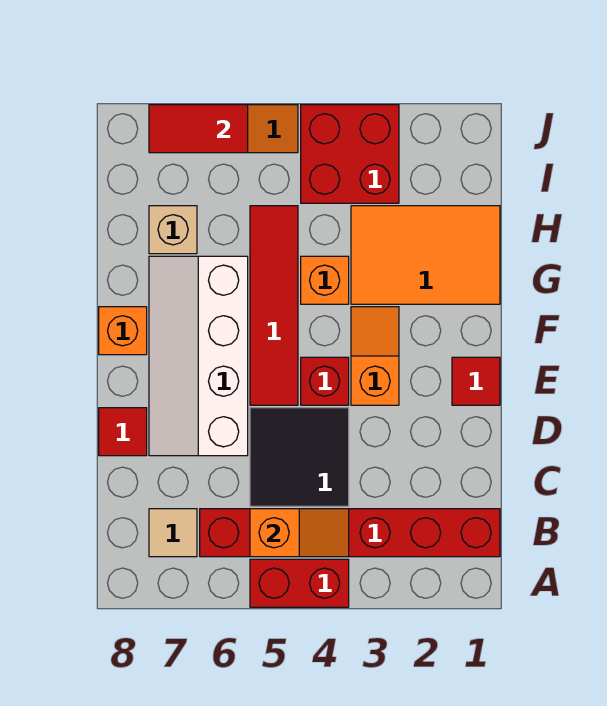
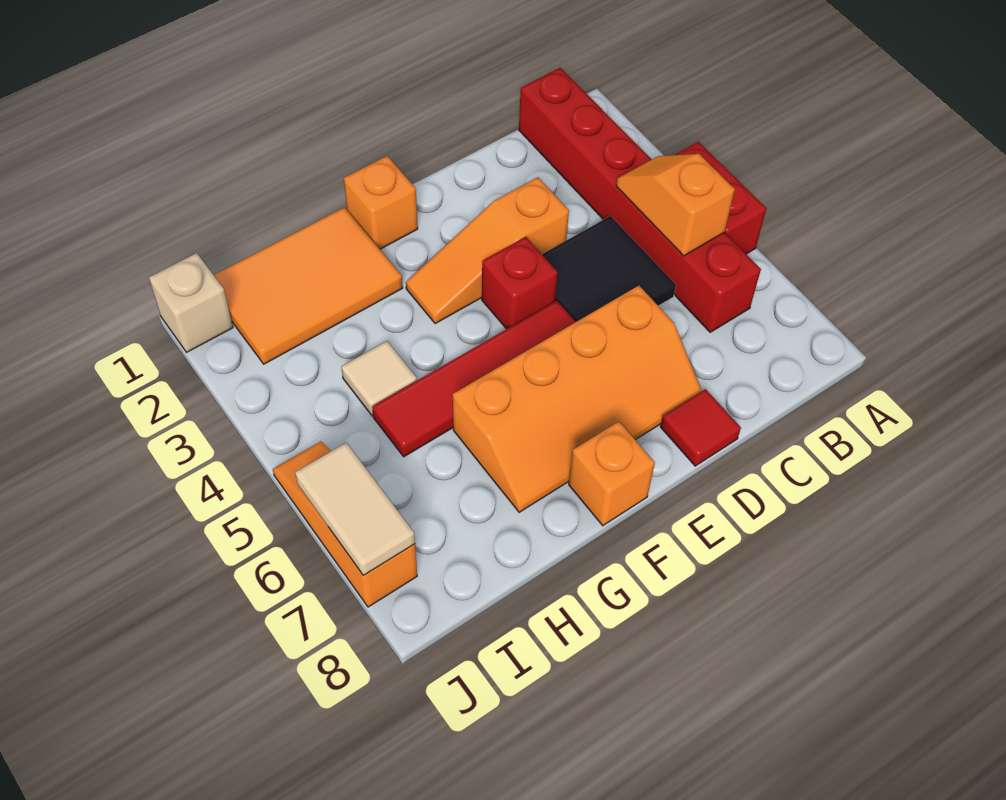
tan tile B7 level 1 -> tan tile H4 level 1
white slope D6:G7 level 1 top 6 -> orange slope D6:G7 level 1 top 6
red tile E1 level 1 -> none
orange slope E3:F3 level 1 top E -> orange slope D3:F3 level 1 top D
orange tile G1:H3 level 1 -> orange tile G1:I2 level 1
orange brick G4 level 1 -> orange brick F1 level 1
tan brick H7 level 1 -> tan brick J1 level 1
red brick I3:J4 level 1 -> none
red tile J6:J7 level 2 -> tan tile J6:J7 level 2

